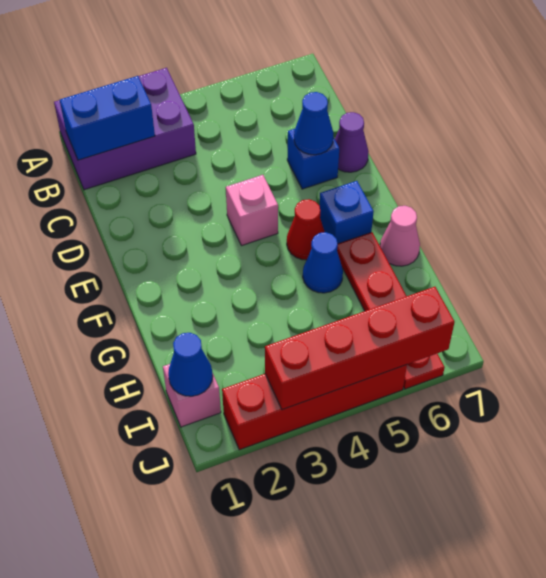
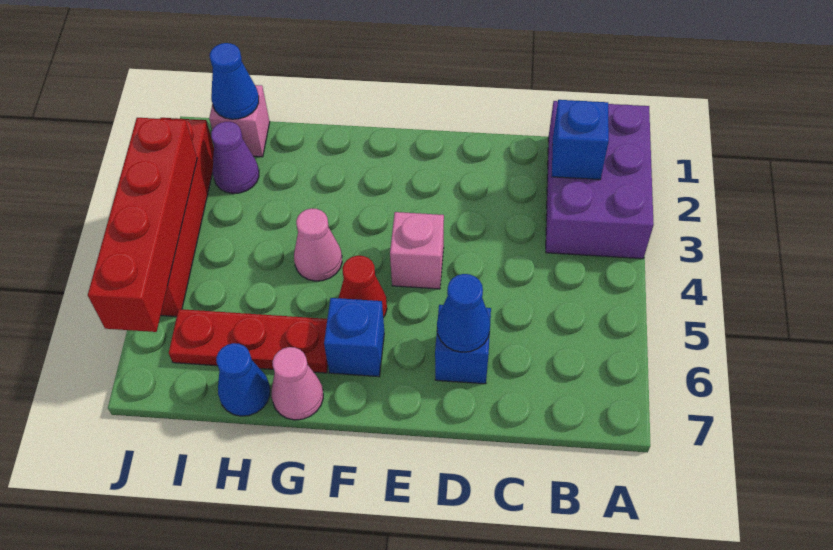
blue brick B1:B2 level 2 -> blue brick B2 level 2
purple cone D7 level 1 -> purple cone I2 level 1
none -> pink cone G4 level 1
blue cone G5 level 1 -> blue cone H7 level 1
red plate G6:J6 level 1 -> red plate G6:I6 level 1

